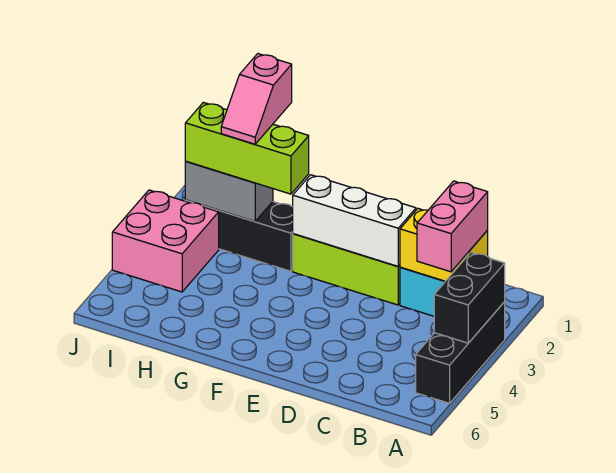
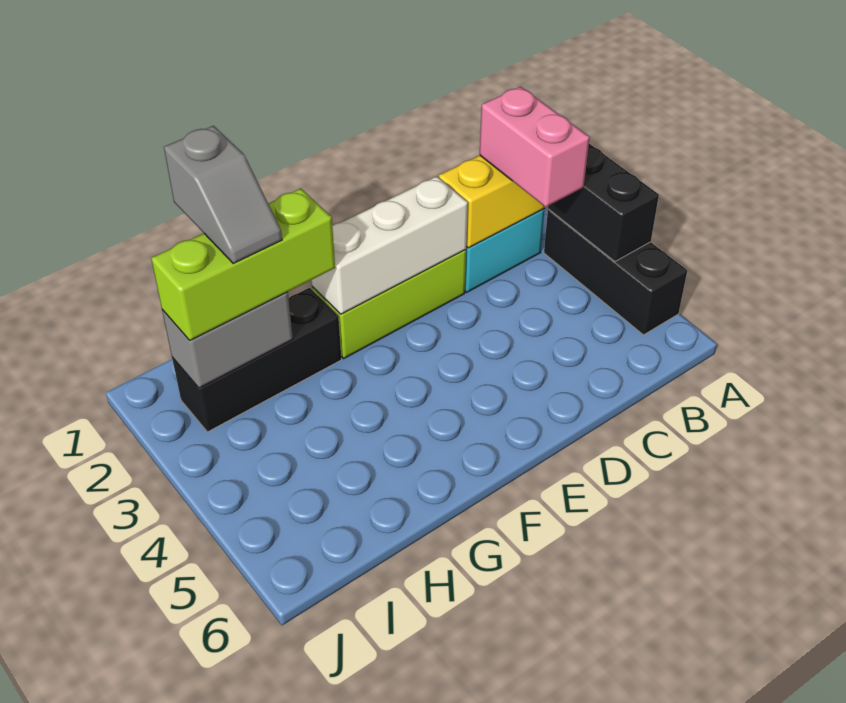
pink slope H1:H2 level 4 top 1 -> grey slope H1:H2 level 4 top 1
pink brick I3:J4 level 1 -> none

